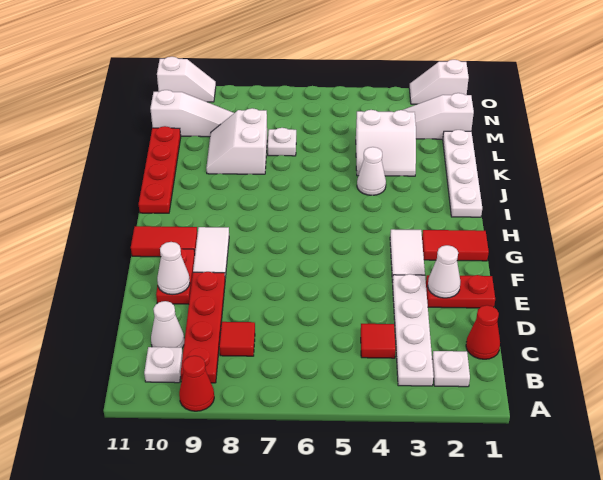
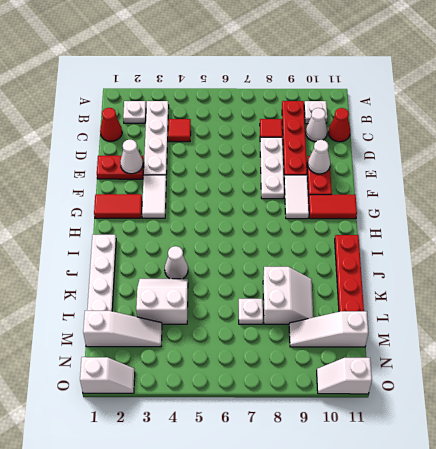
red cone A9 level 1 -> red cone C11 level 1
none -> white plate D8:F8 level 1

